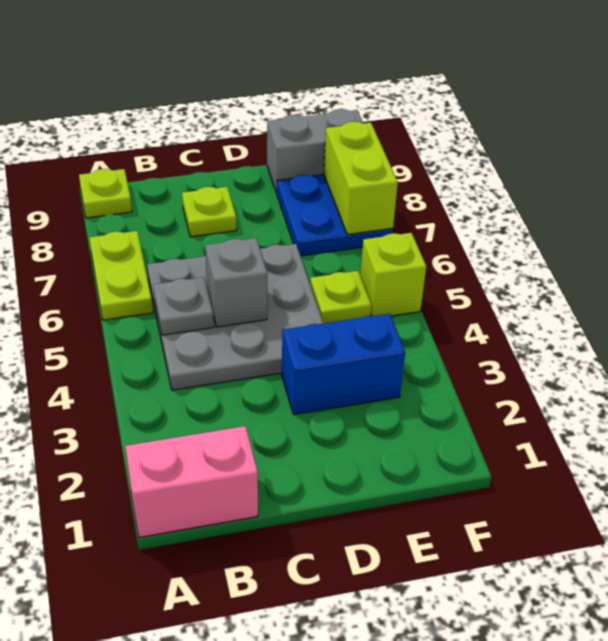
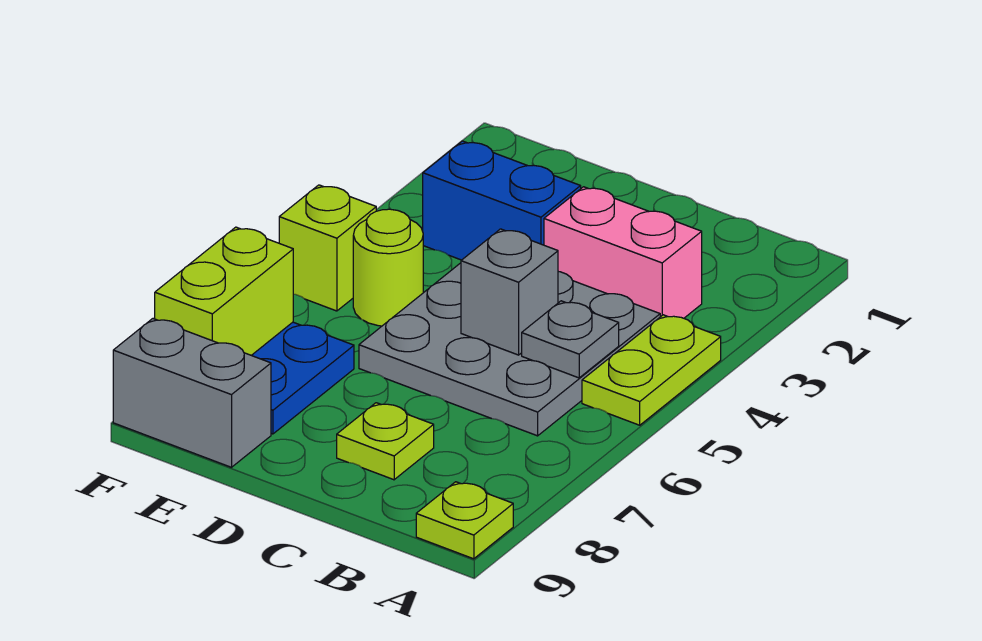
pink brick A1:B1 level 1 -> pink brick B3:C3 level 1
lime plate A6:A7 level 1 -> lime plate A4:A5 level 1
lime plate E5 level 1 -> lime round brick E5 level 1

